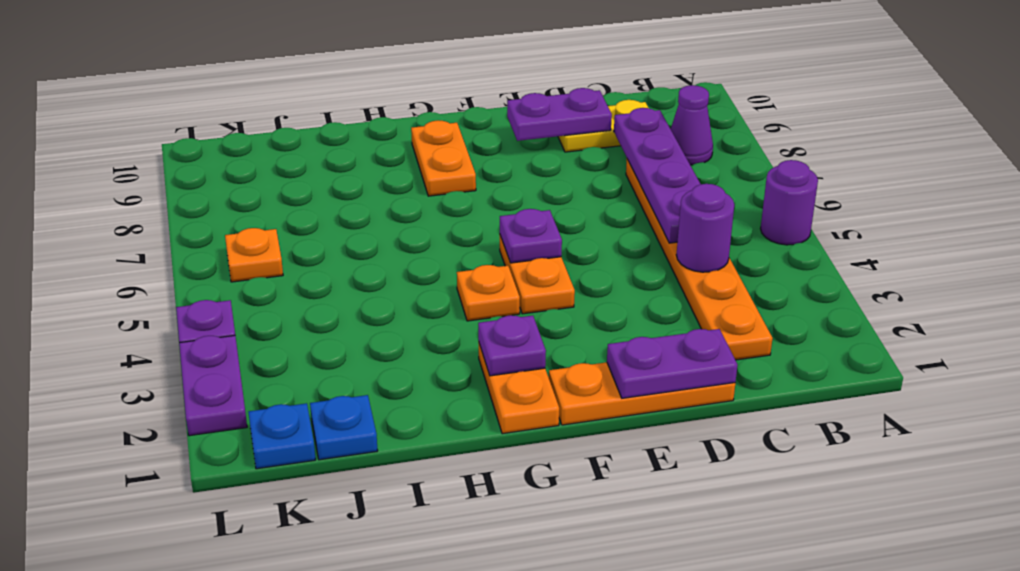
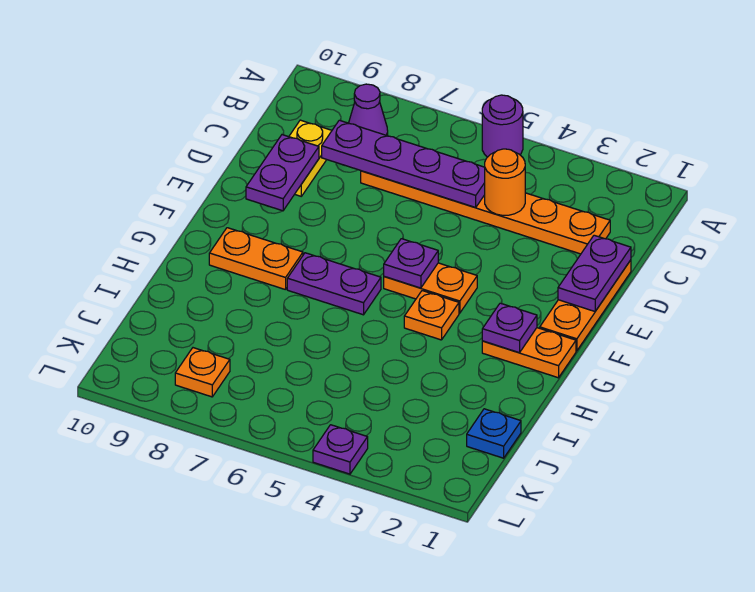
purple round brick C4 level 2 -> orange round brick C4 level 2
blue plate K1 level 1 -> none
orange plate K6 level 1 -> orange plate K8 level 1
purple plate L2:L3 level 1 -> purple plate G6:G7 level 1

